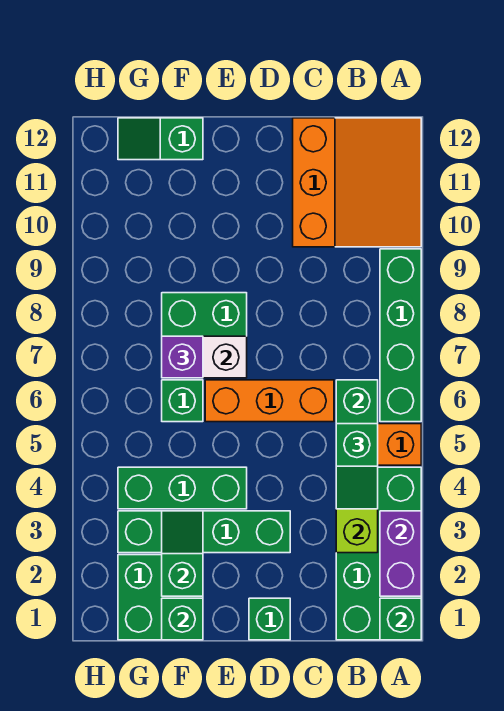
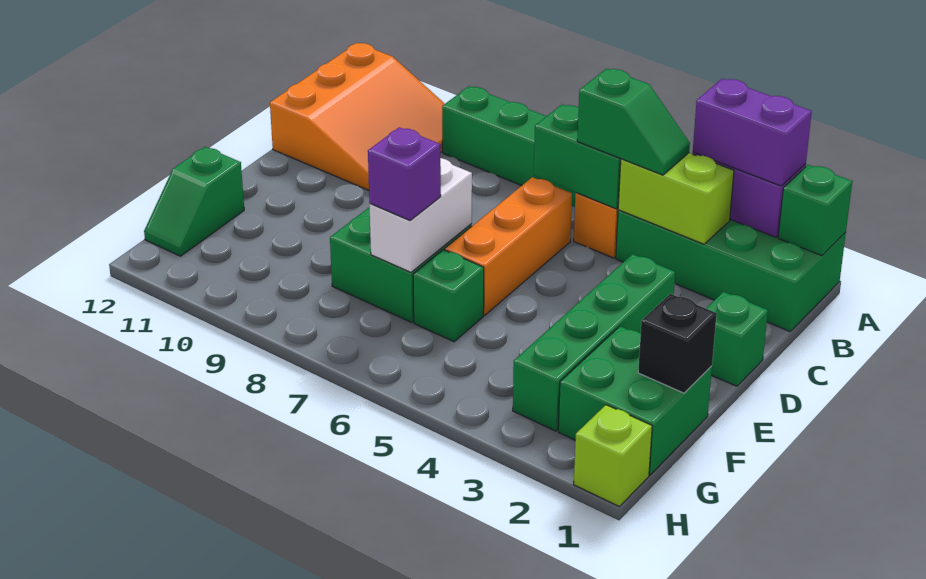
none -> purple brick A2:A3 level 3
orange slope A10:C12 level 1 top C -> orange slope A10:C12 level 1 top 12
green brick E4:G4 level 1 -> none
green brick F1 level 2 -> black brick F1 level 2
green slope F2:F3 level 2 top 2 -> none
none -> lime brick H1 level 1

